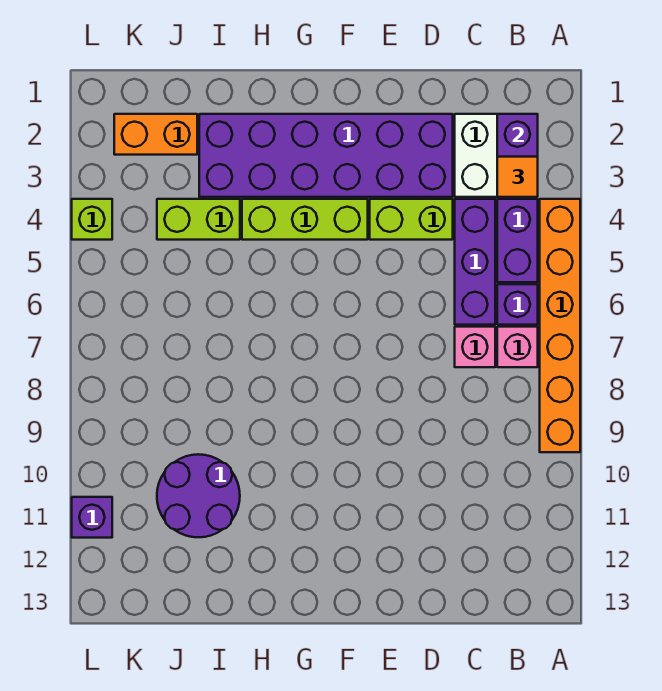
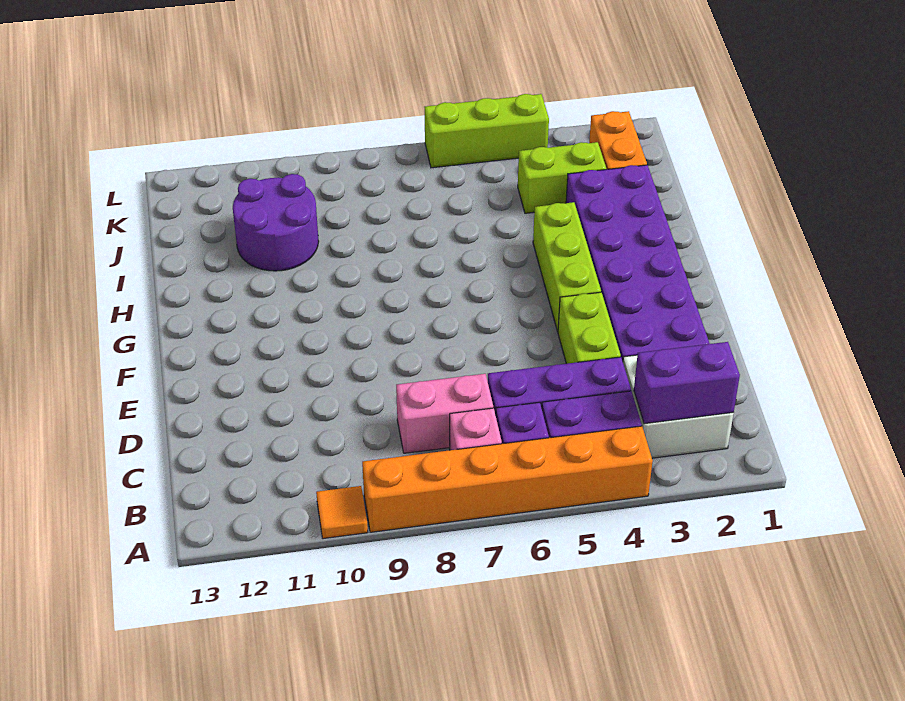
orange tile B3 level 3 -> orange tile A10 level 1
pink brick C7 level 1 -> pink brick C7:C8 level 1
lime brick I4:J4 level 1 -> lime brick J3:J4 level 1
lime brick L4 level 1 -> lime brick L4:L6 level 1
purple brick L11 level 1 -> none

